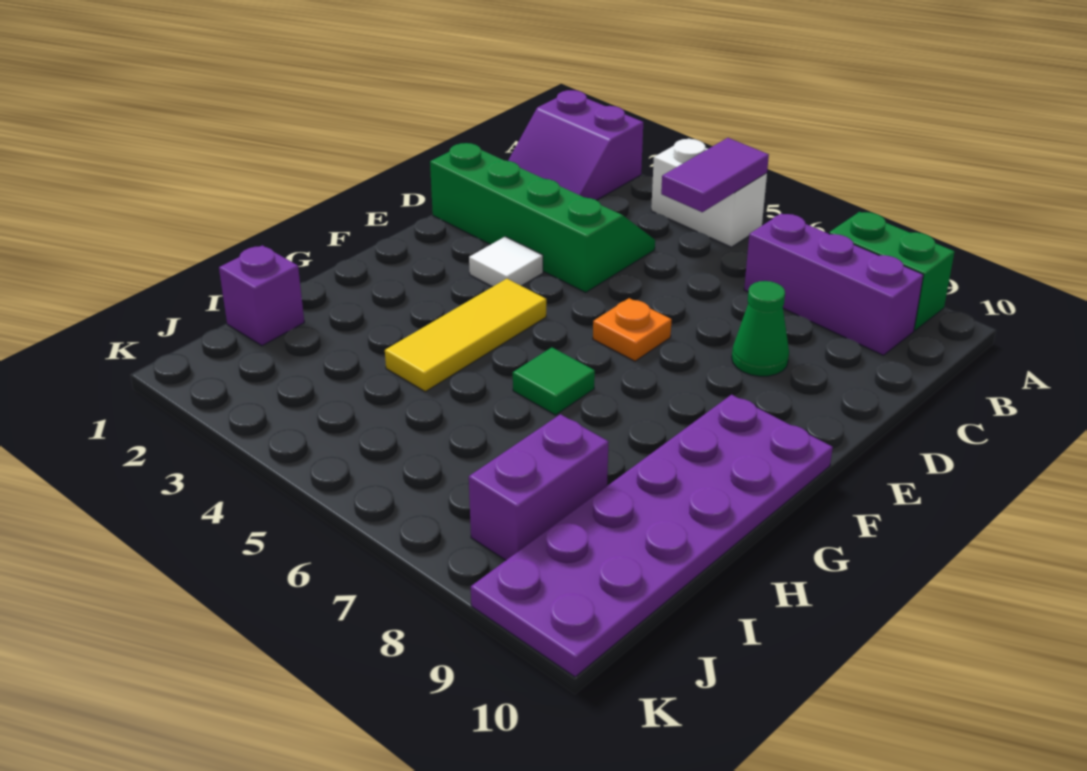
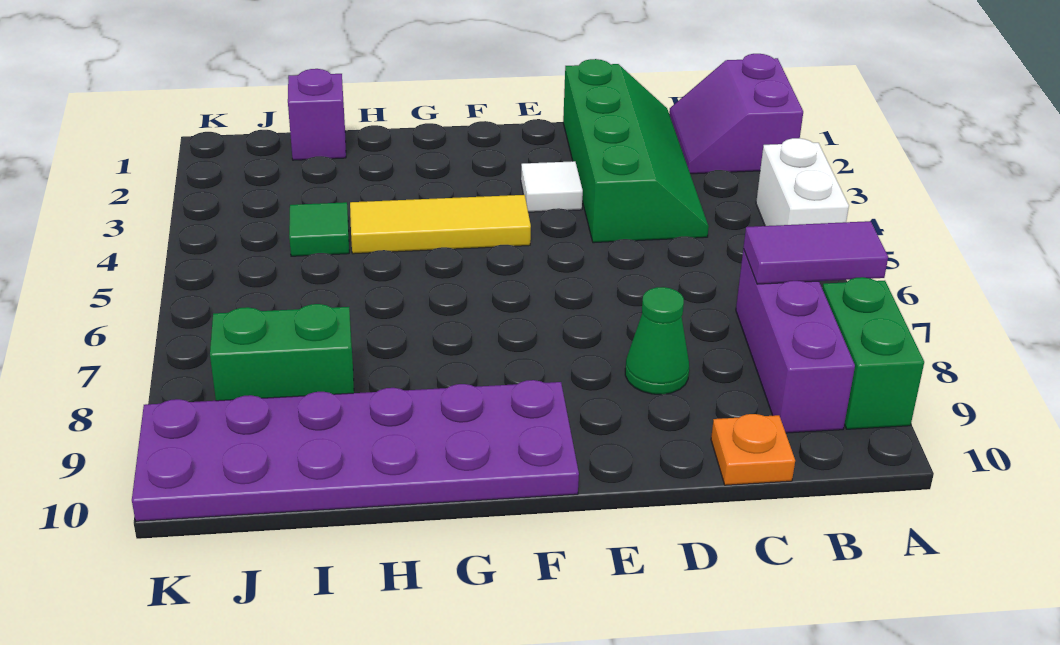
purple tile A5:B5 level 2 -> purple tile A7:B7 level 2
orange plate E6 level 1 -> orange plate C10 level 1
green tile G6 level 1 -> green tile I4 level 1
purple brick I8:J8 level 1 -> green brick I8:J8 level 1

